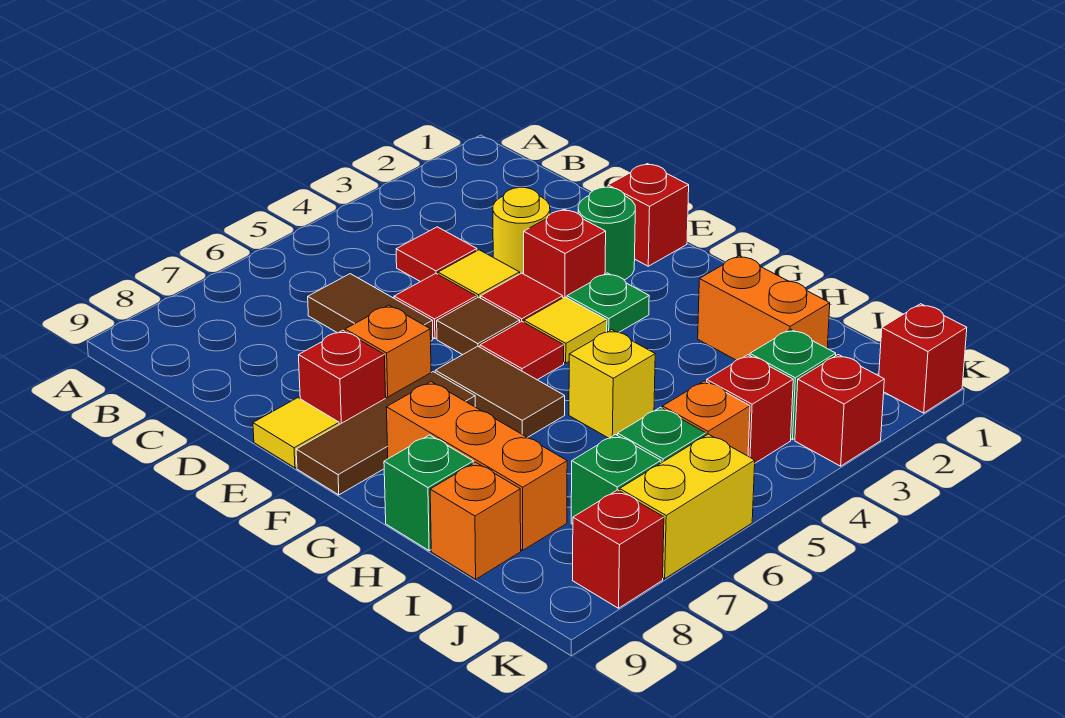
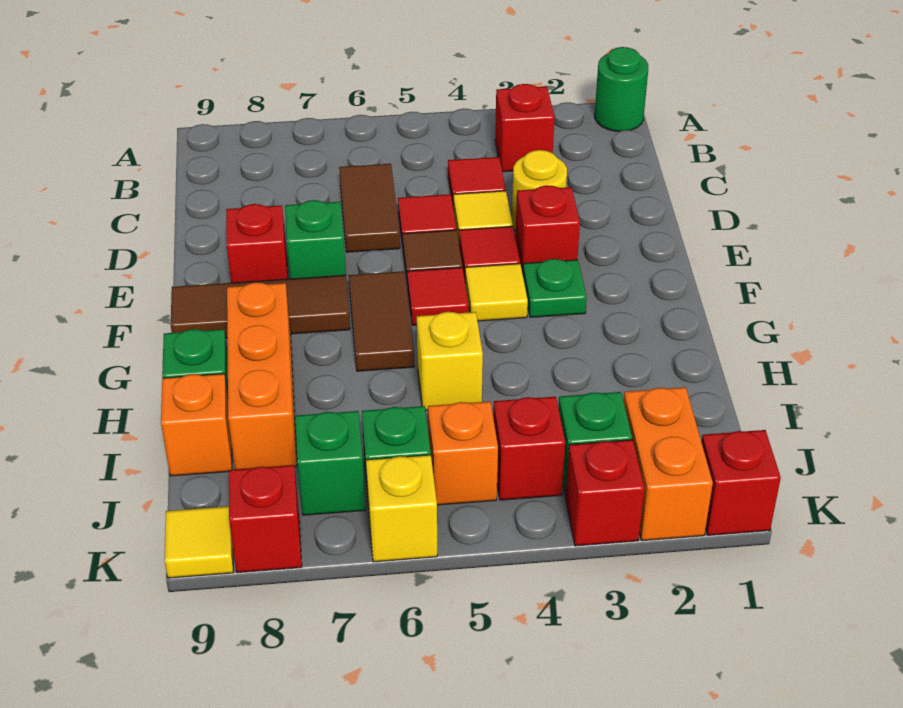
red brick E1 level 1 -> red brick B3 level 1
green round brick E2 level 1 -> green round brick A1 level 1
orange brick E7 level 1 -> green brick E7 level 1
yellow tile E9 level 1 -> yellow tile K9 level 1
orange brick H2:I2 level 1 -> orange brick J2:K2 level 1
yellow brick K6:K7 level 1 -> yellow brick K6 level 1

